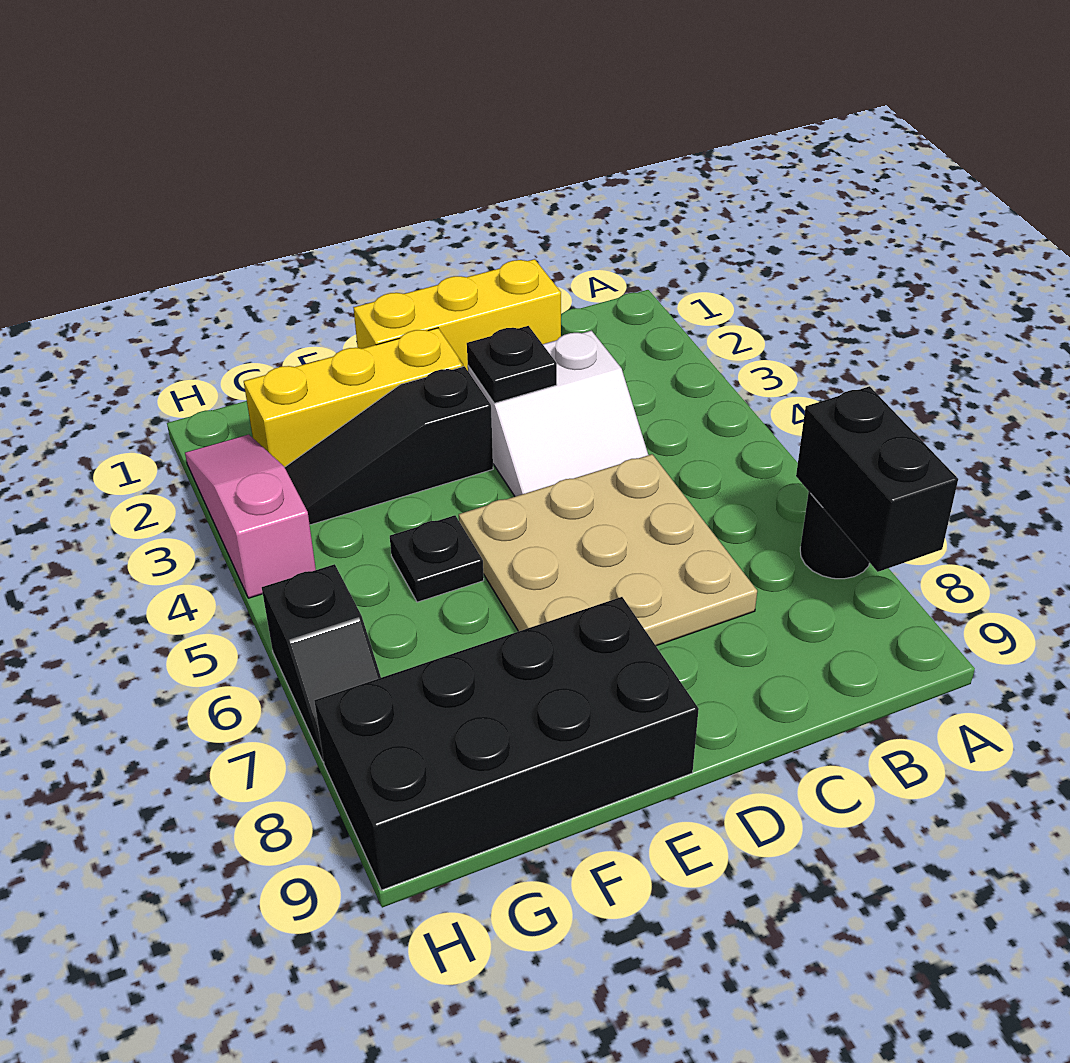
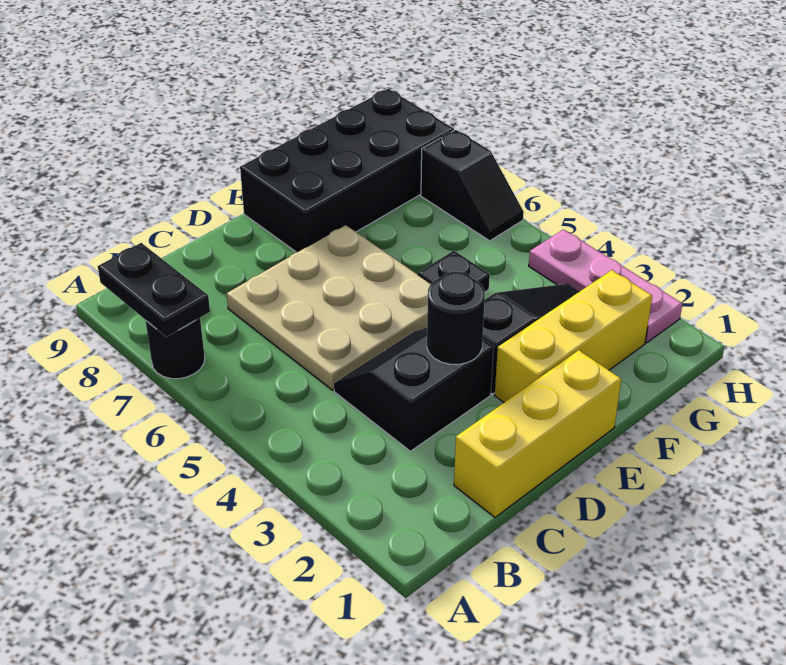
black brick A7:A8 level 2 -> black plate A7:A8 level 2
white slope C3:D4 level 1 top 3 -> black slope C3:D4 level 1 top 3
black plate D3 level 2 -> black round brick D3 level 2
pink slope H2:H4 level 1 top 4 -> pink plate H2:H4 level 1
black slope H6:H7 level 1 top 6 -> black slope H6:H7 level 1 top 7

